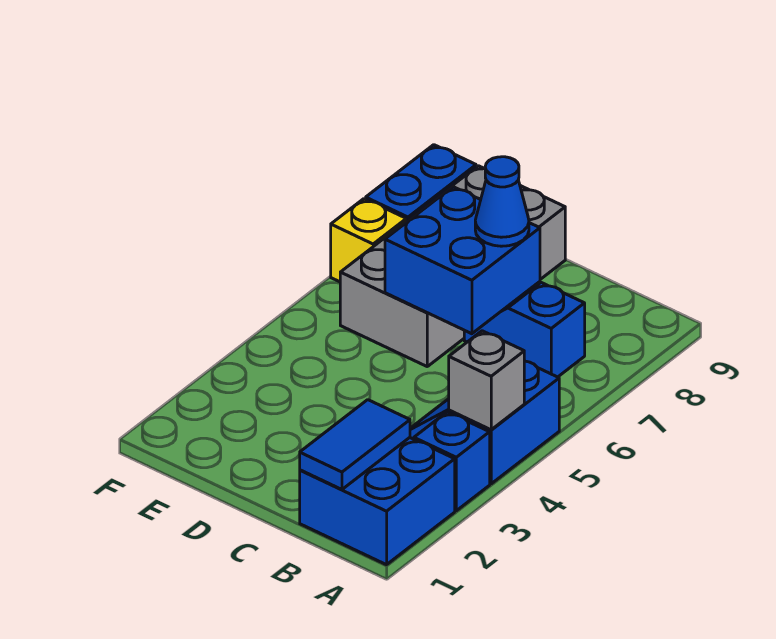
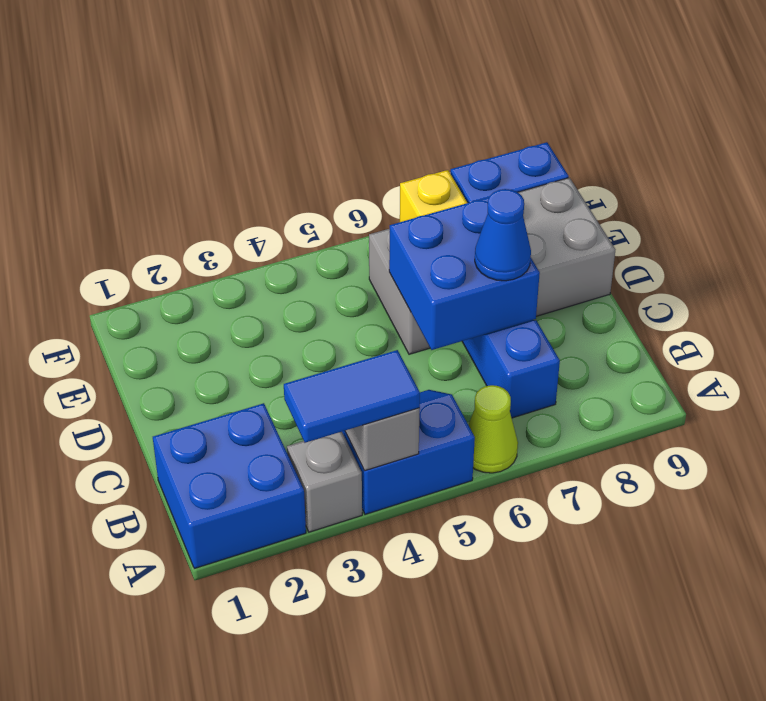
blue brick A3 level 1 -> grey brick A3 level 1
none -> lime cone A6 level 1
blue tile B1:B2 level 2 -> blue tile A3:A4 level 3

